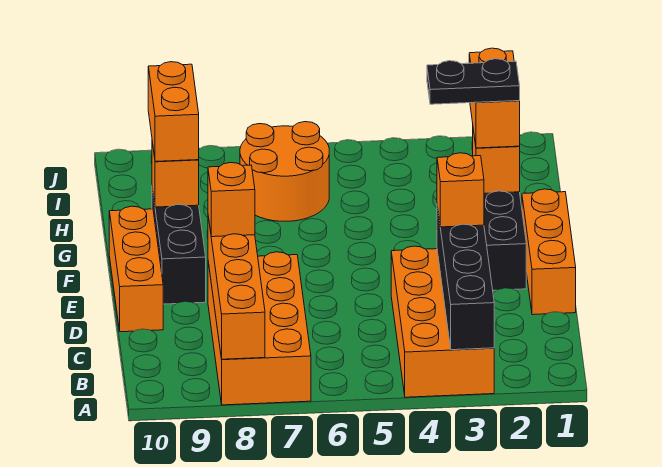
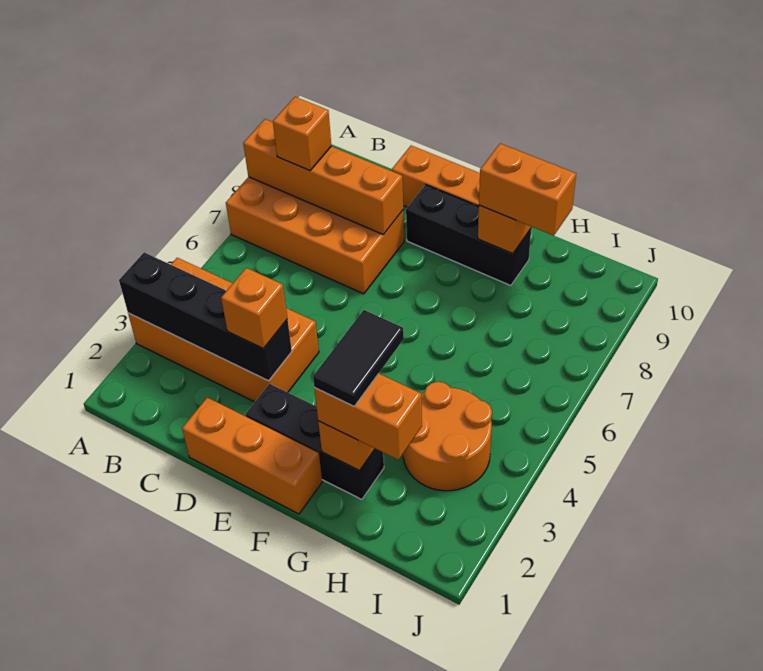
orange brick D8 level 3 -> orange brick B8 level 3
black plate G2:G3 level 4 -> black tile G2:G3 level 4
orange round brick H6:I7 level 1 -> orange round brick H3:I4 level 1

